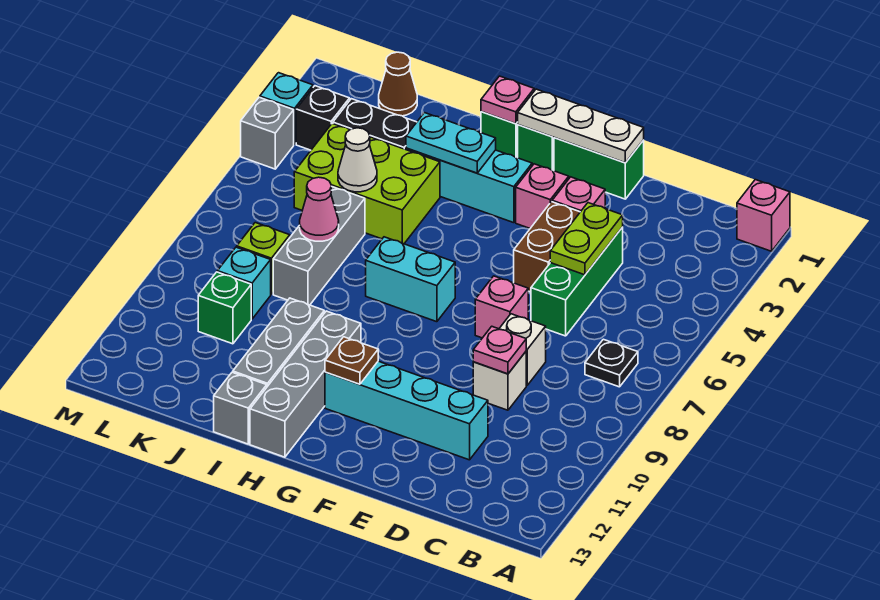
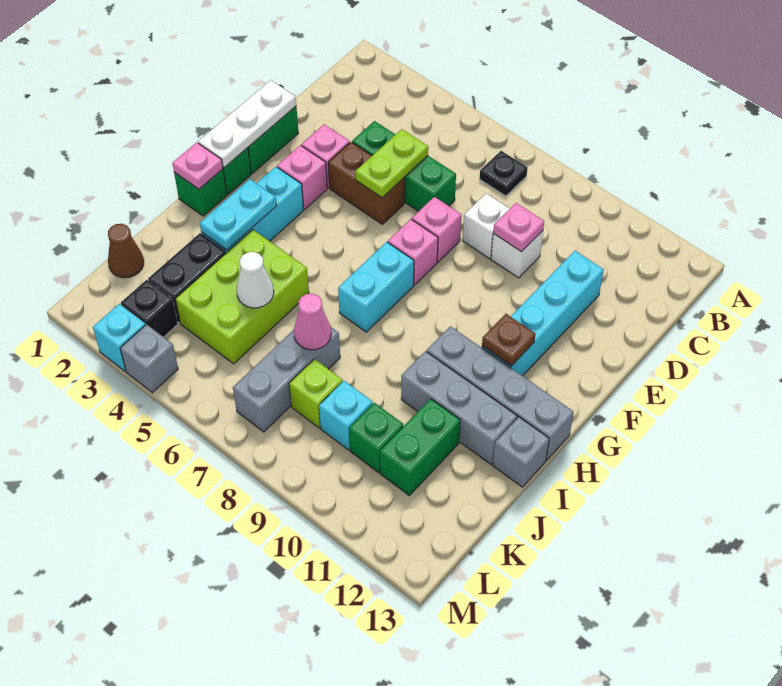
pink brick A1 level 1 -> pink brick F7 level 1
lime plate D4:D5 level 2 -> lime plate D5:E5 level 2
grey brick J6:J8 level 1 -> grey brick J7:L7 level 1
none -> green brick J11:K11 level 1

